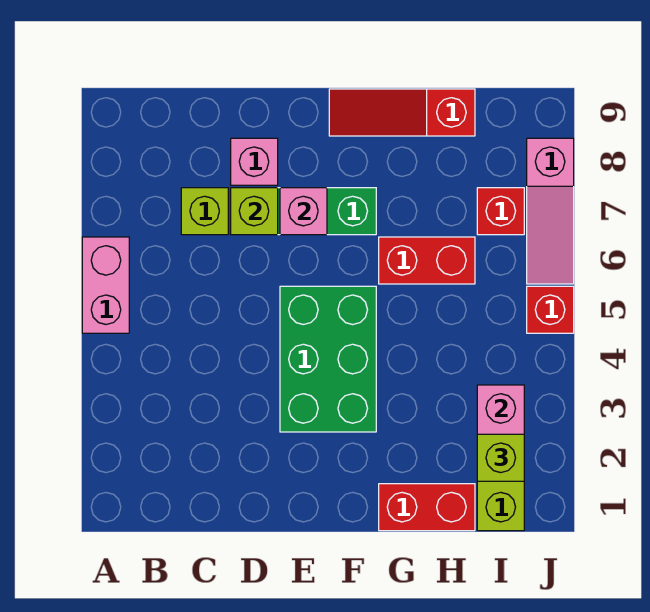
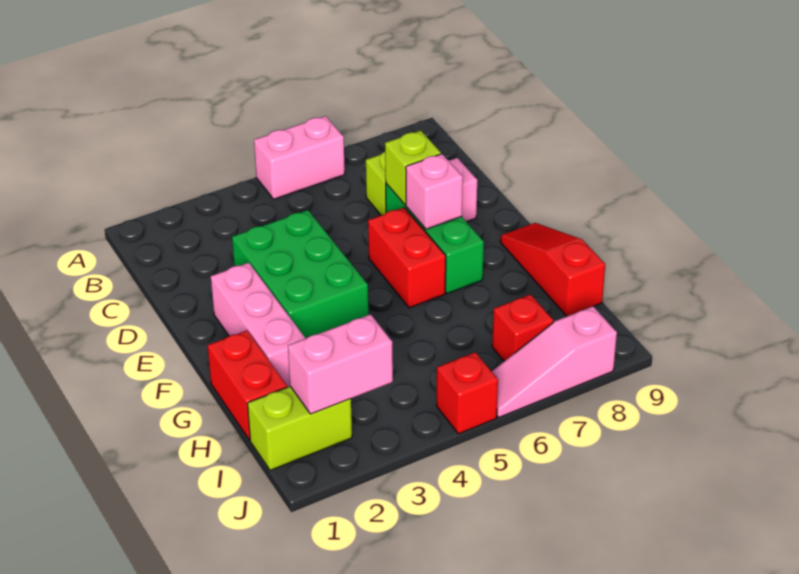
none -> pink brick E2:G2 level 1
green brick E3:F5 level 1 -> green brick D3:F4 level 1
red brick G6:H6 level 1 -> red brick E6:F6 level 1
lime brick I2 level 3 -> none

